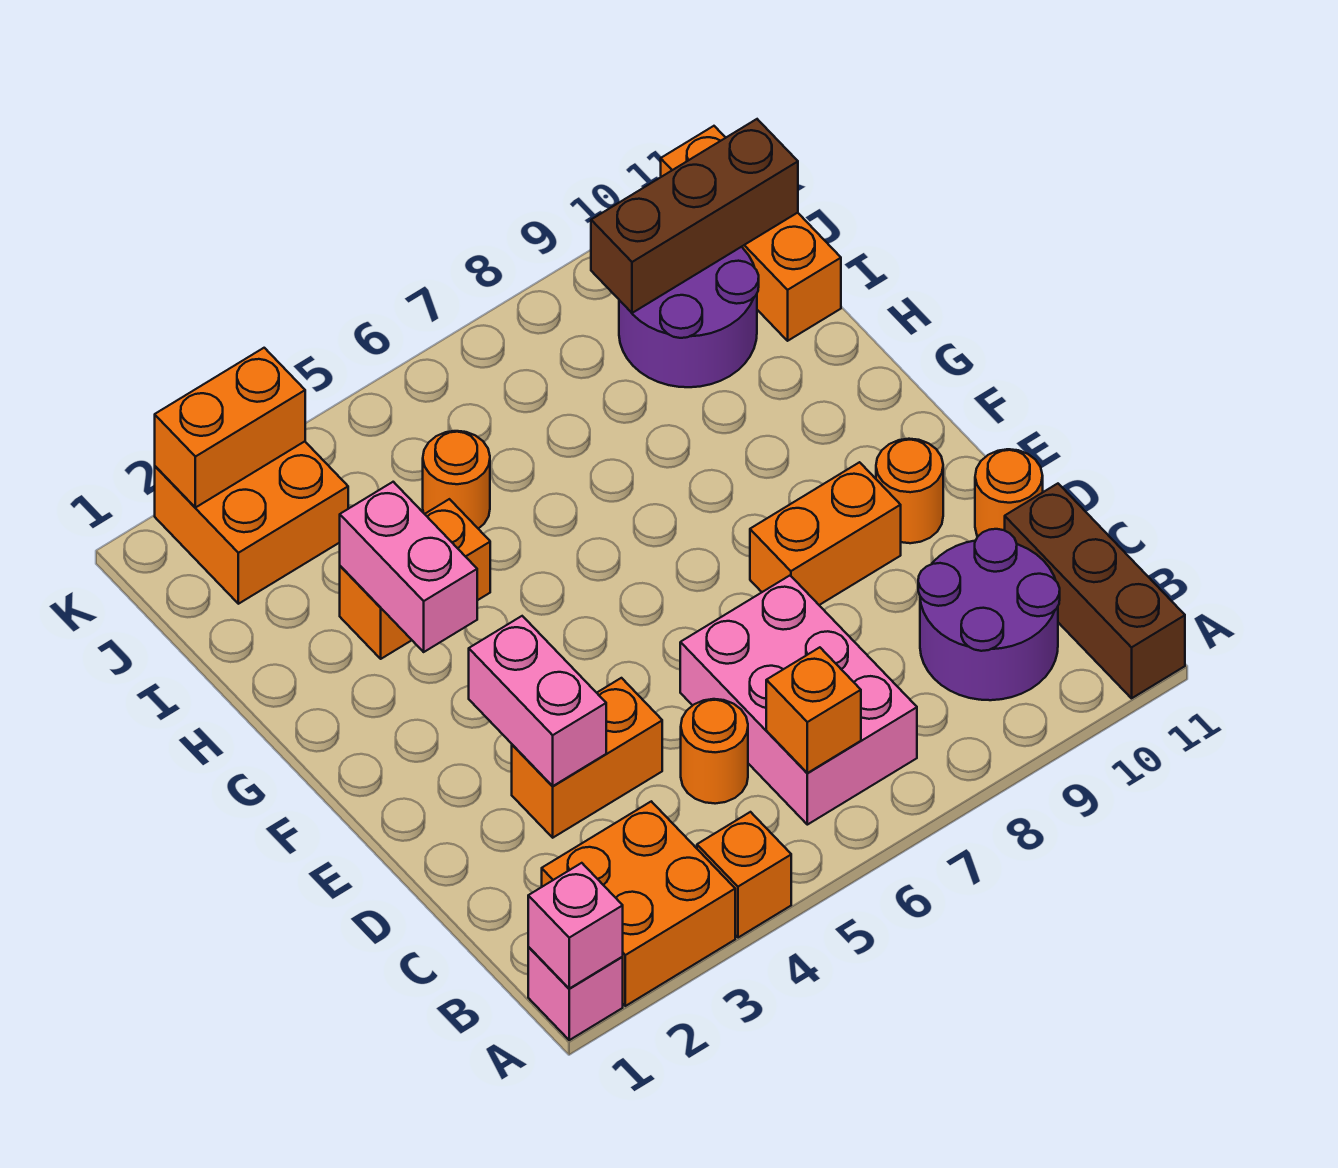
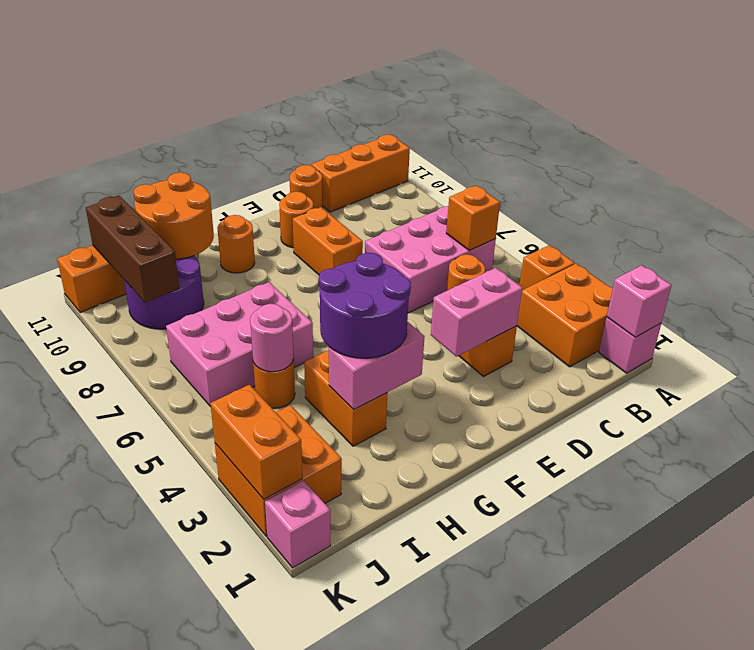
brown brick A11:C11 level 1 -> orange brick A11:C11 level 1
purple round brick B9:C10 level 1 -> purple round brick G3:H4 level 3
none -> orange round brick G10 level 1
none -> pink brick H6:J7 level 1
none -> orange round brick H10:I11 level 2
none -> pink round brick I5 level 2
none -> pink brick K1 level 1

